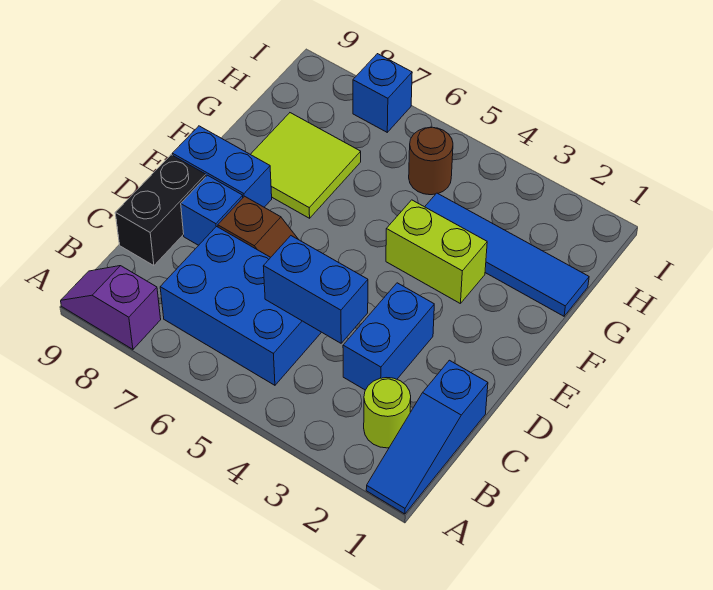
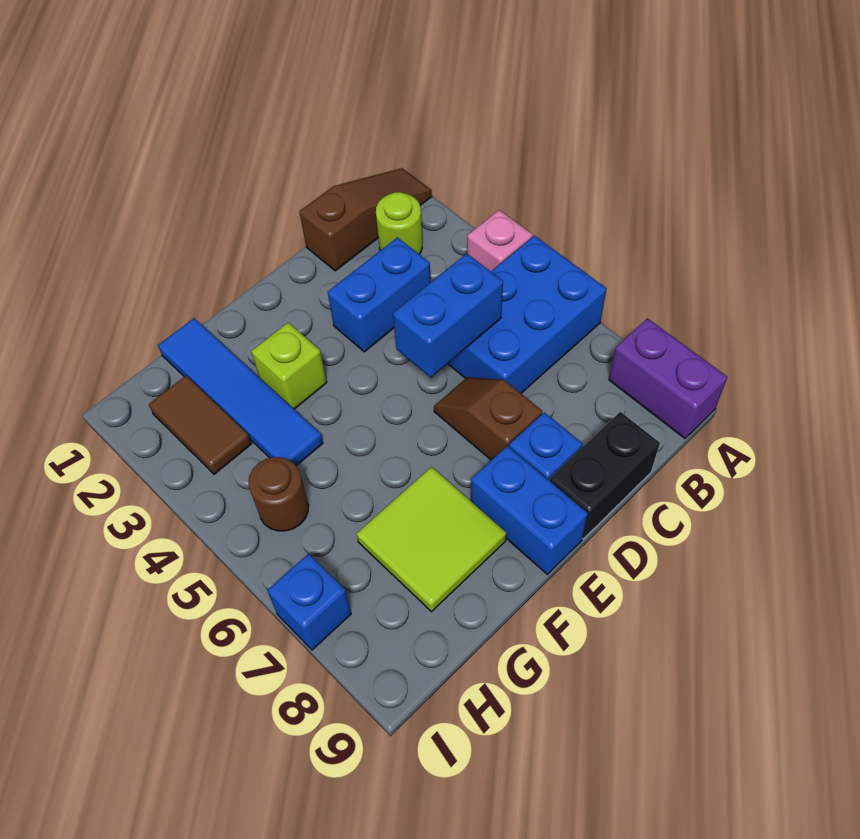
blue slope A1:C1 level 1 top C -> brown slope A1:C1 level 1 top C
none -> pink brick A4 level 1
purple slope A8:A9 level 1 top 8 -> purple brick A8:A9 level 1
blue brick B5:C7 level 1 -> blue brick A5:C6 level 1
blue brick C4:C5 level 2 -> blue brick C5:D5 level 2
lime brick F3:F4 level 1 -> lime brick F3 level 1
none -> brown tile H2:H3 level 1

